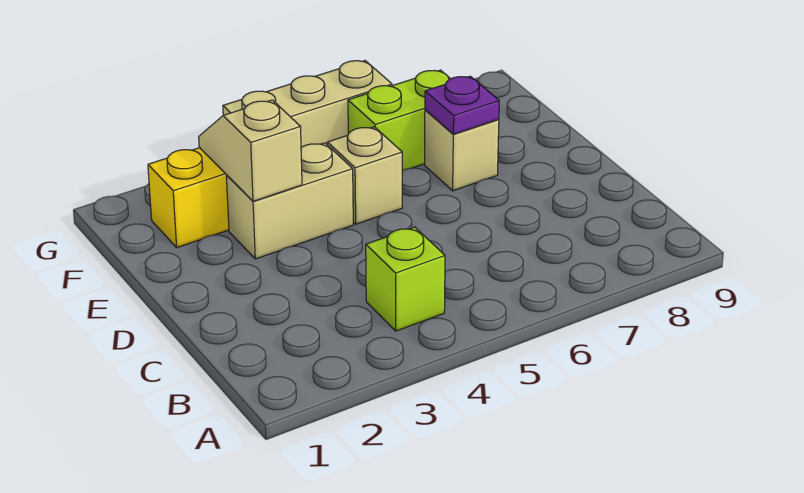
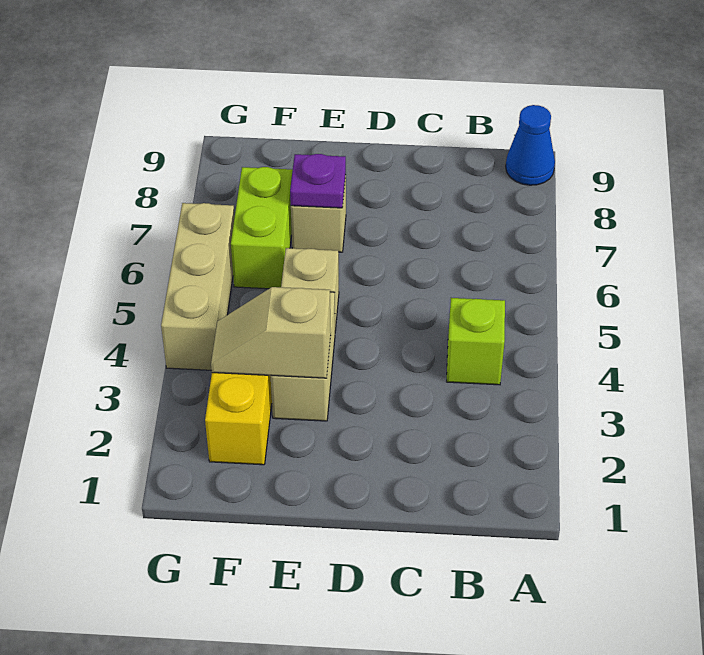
none -> blue cone A9 level 1

